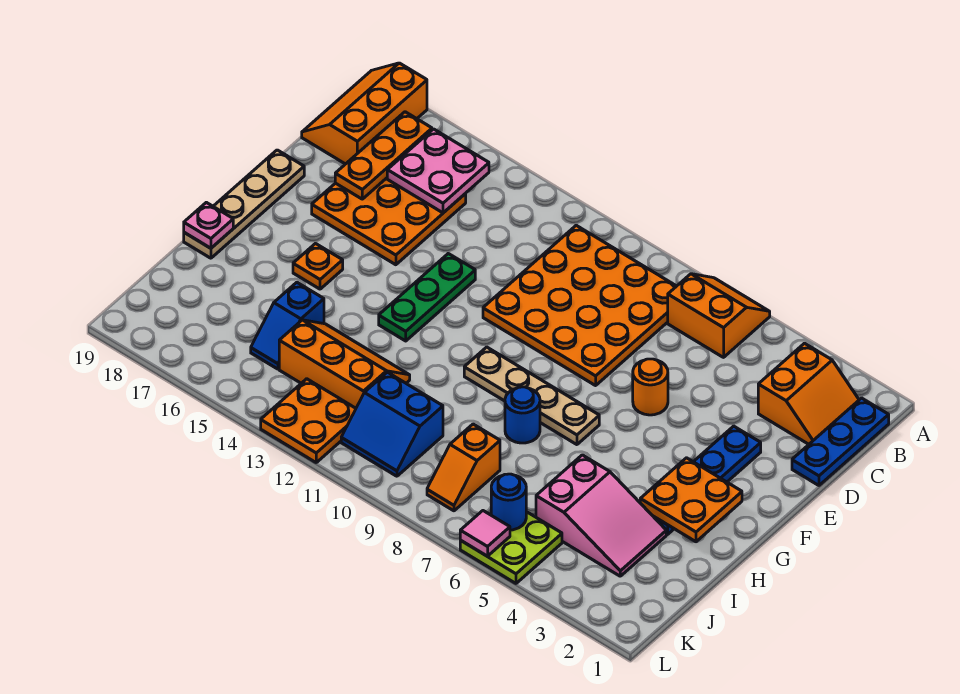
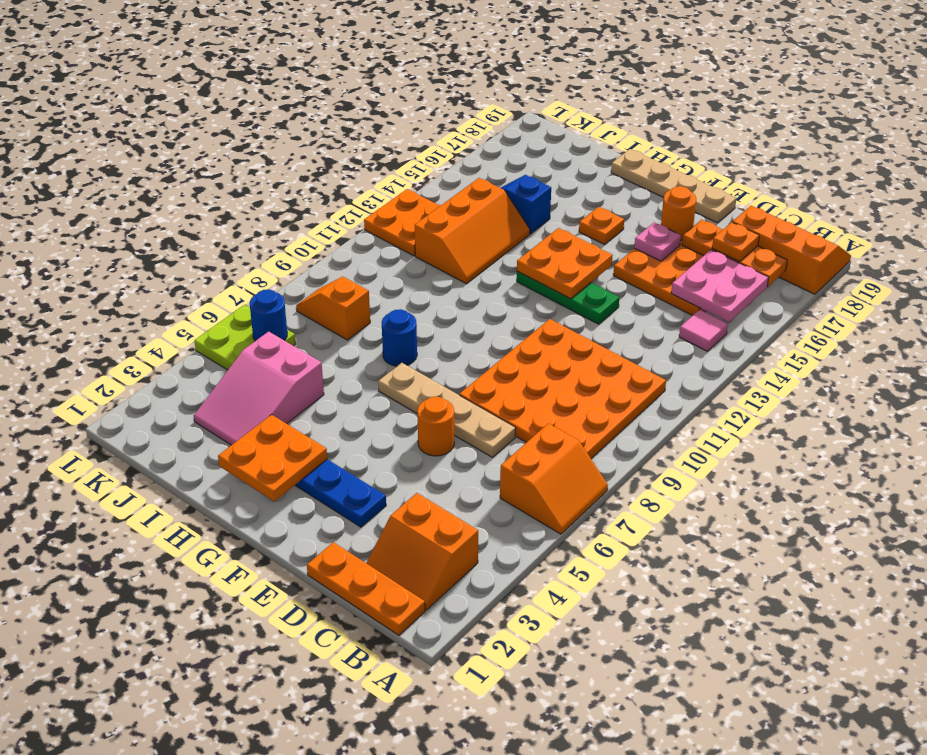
blue plate B1:D1 level 1 -> orange plate B1:D1 level 1
none -> orange plate C17 level 3
none -> orange round brick E17 level 2
none -> orange plate F13:G14 level 2
tan plate G7:G10 level 1 -> tan plate D7:G7 level 1
pink plate H19 level 2 -> pink plate E16 level 2
blue slope J10:K11 level 1 top J -> none
pink tile L6 level 2 -> pink tile B14 level 1

